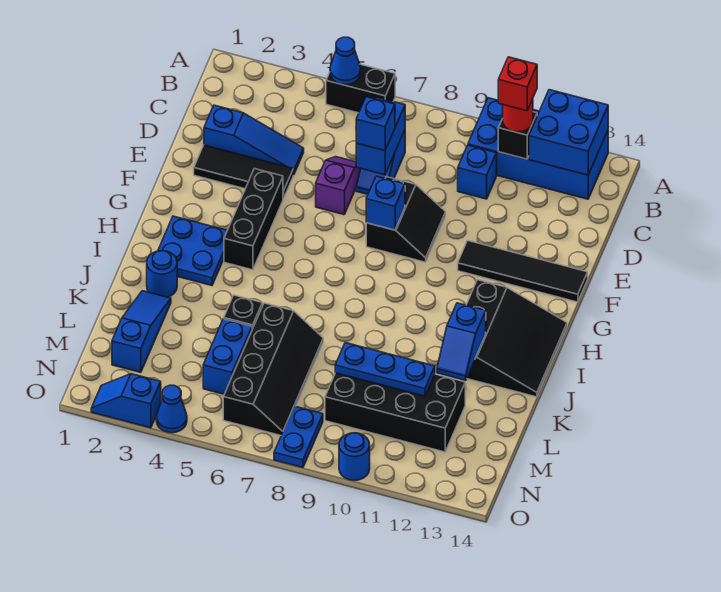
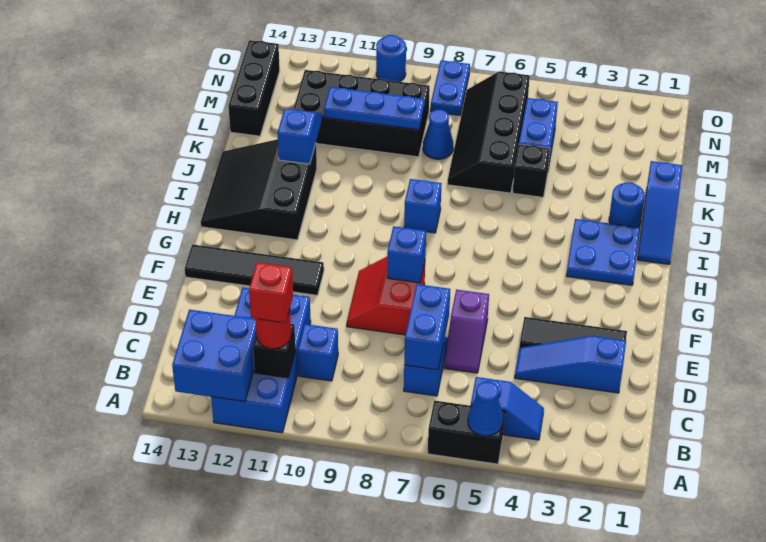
blue brick A10:B13 level 1 -> blue brick A11:D12 level 1
blue brick D7 level 3 -> blue brick I8 level 1
black slope E8:F9 level 1 top 8 -> red slope E8:F9 level 1 top 8
black brick F4:H4 level 1 -> black brick L14:N14 level 1
blue slope K2:M2 level 1 top M -> blue slope I1:K1 level 1 top K
blue slope O2:O3 level 1 top 3 -> blue slope B4:B5 level 1 top 5
blue cone O4 level 1 -> blue cone L8 level 1

